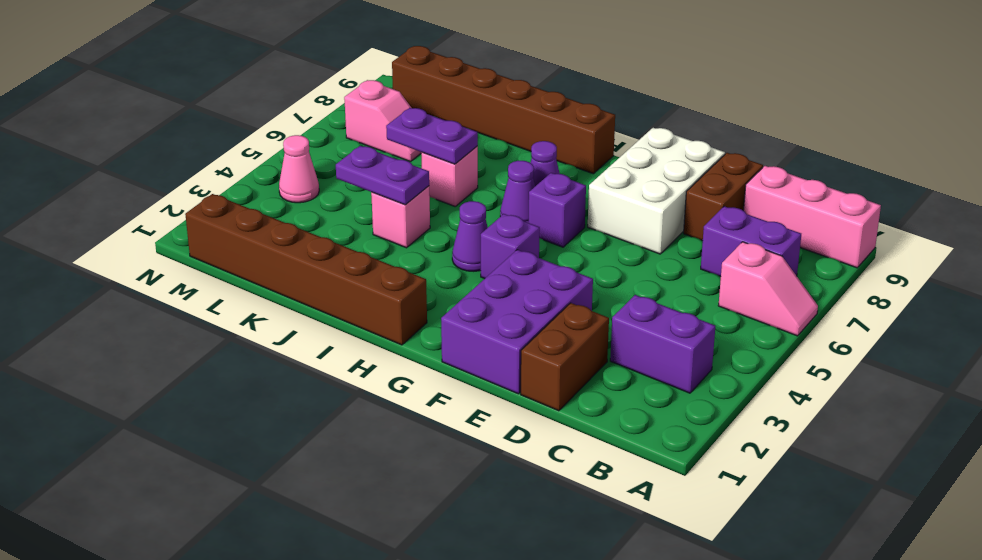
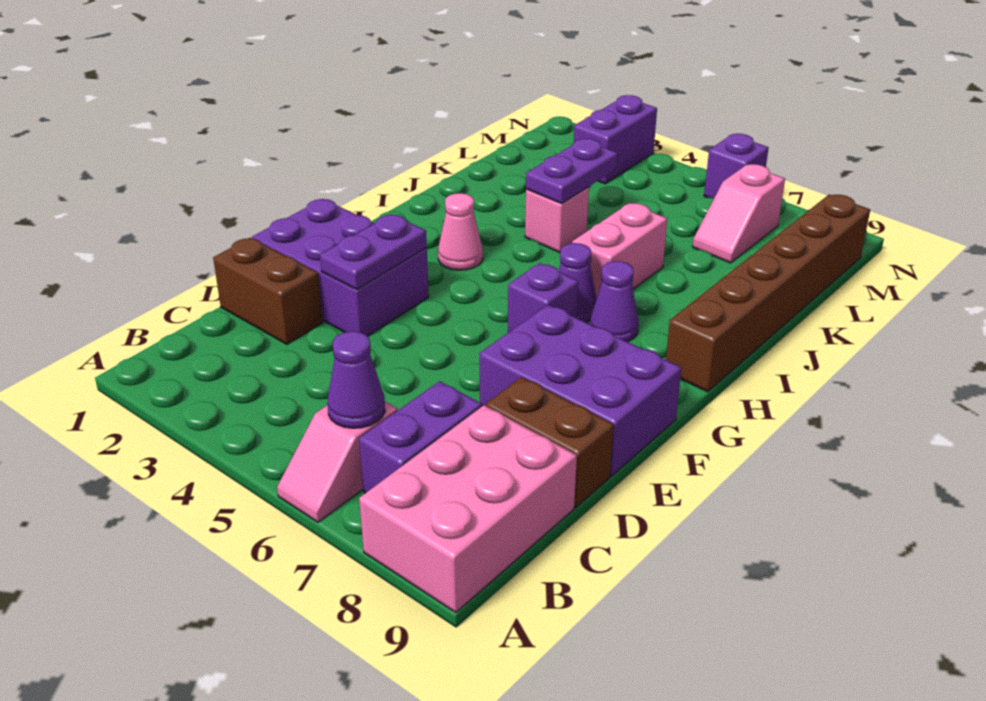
pink brick A9:C9 level 1 -> pink brick A8:C9 level 1
purple brick B3:C3 level 1 -> purple brick M3:N3 level 1
white brick E7:F9 level 1 -> purple brick E7:F9 level 1
purple brick G4 level 1 -> purple brick N6 level 1
brown brick H1:M1 level 1 -> none
purple cone H4 level 1 -> purple cone B6 level 2
pink brick J6 level 1 -> pink brick I6:J6 level 1
purple plate J6:K6 level 2 -> purple plate E3:F3 level 2
pink cone M4 level 1 -> pink cone H3 level 1

